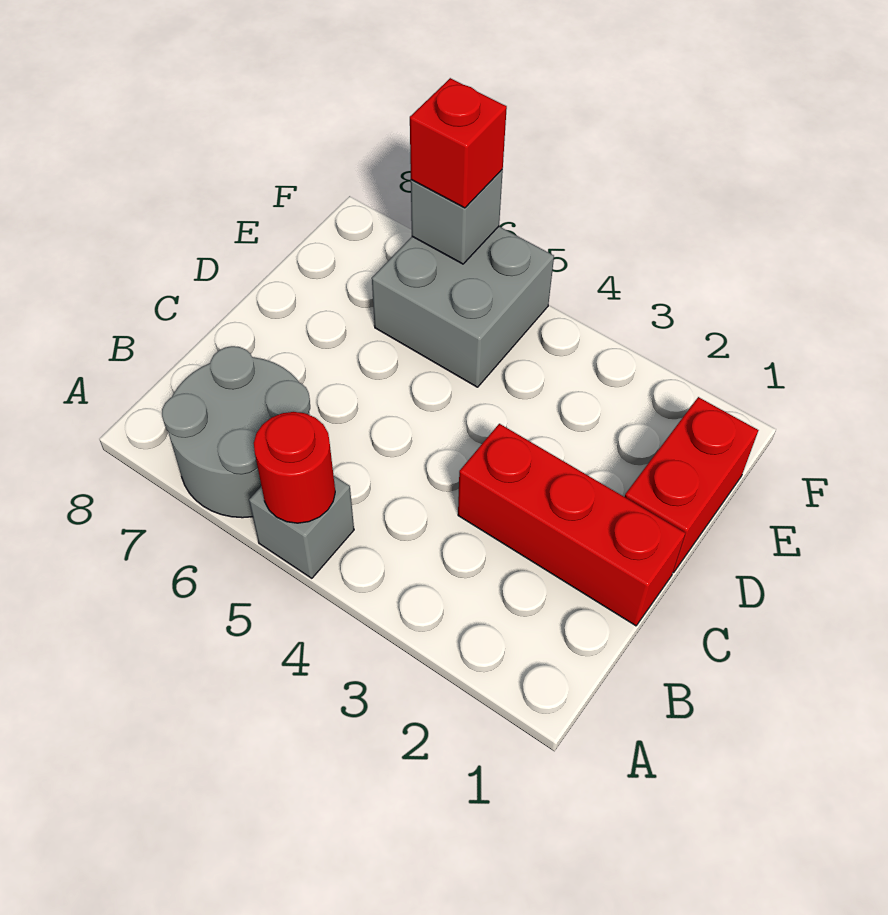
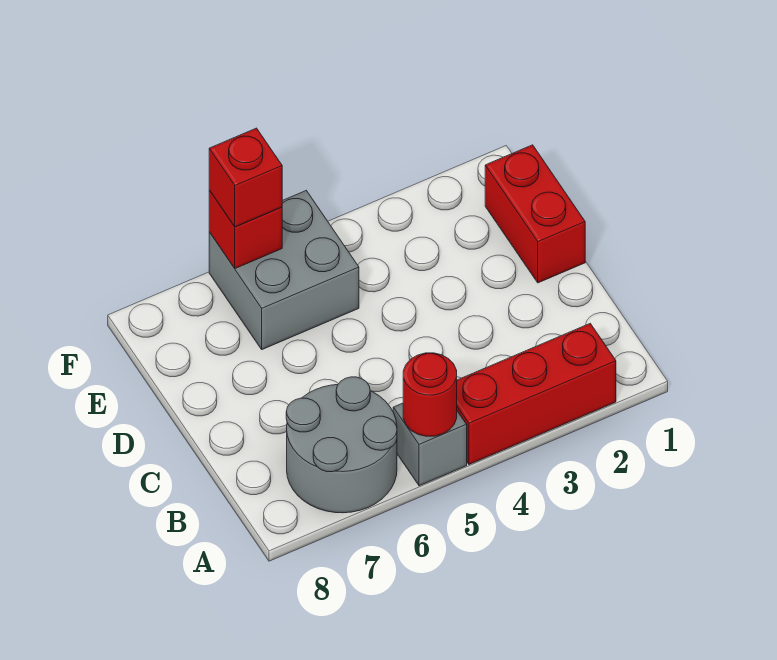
red brick C1:C3 level 1 -> red brick A2:A4 level 1
grey brick F6 level 2 -> red brick F6 level 2

